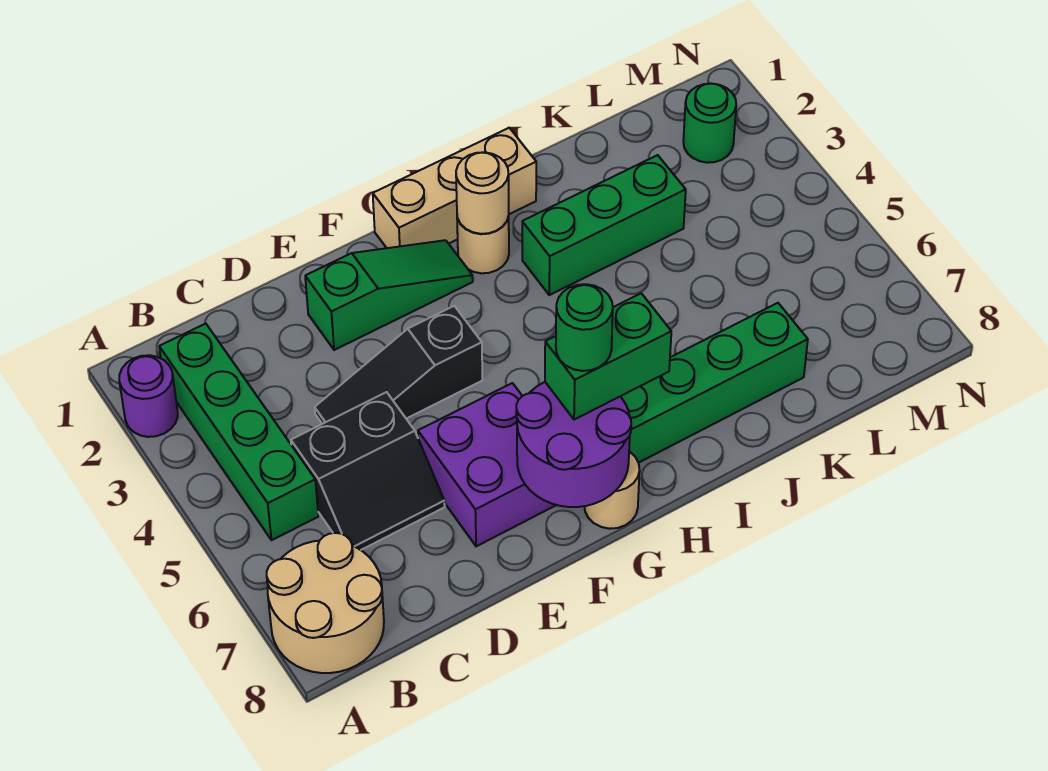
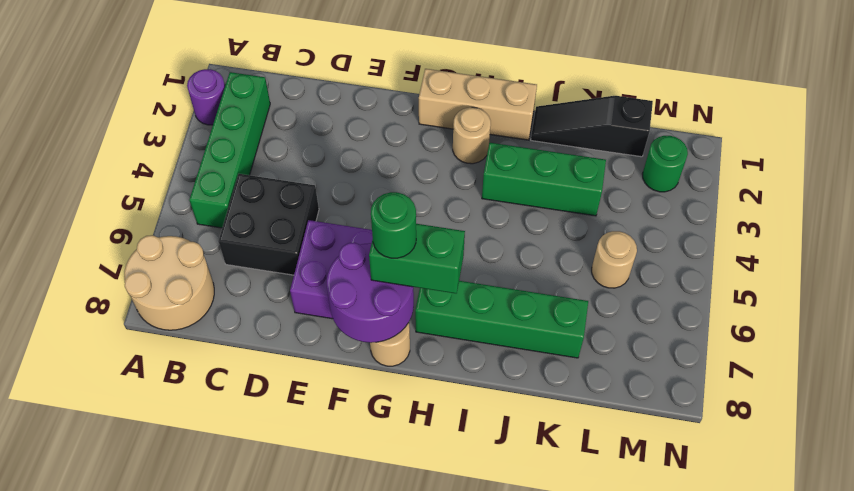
black slope C5:D6 level 1 top 5 -> black brick C5:D6 level 1
black slope D4:F4 level 1 top F -> black slope J1:L1 level 1 top L
green slope E2:G2 level 1 top E -> none
tan round brick H2 level 2 -> tan round brick L5 level 1

